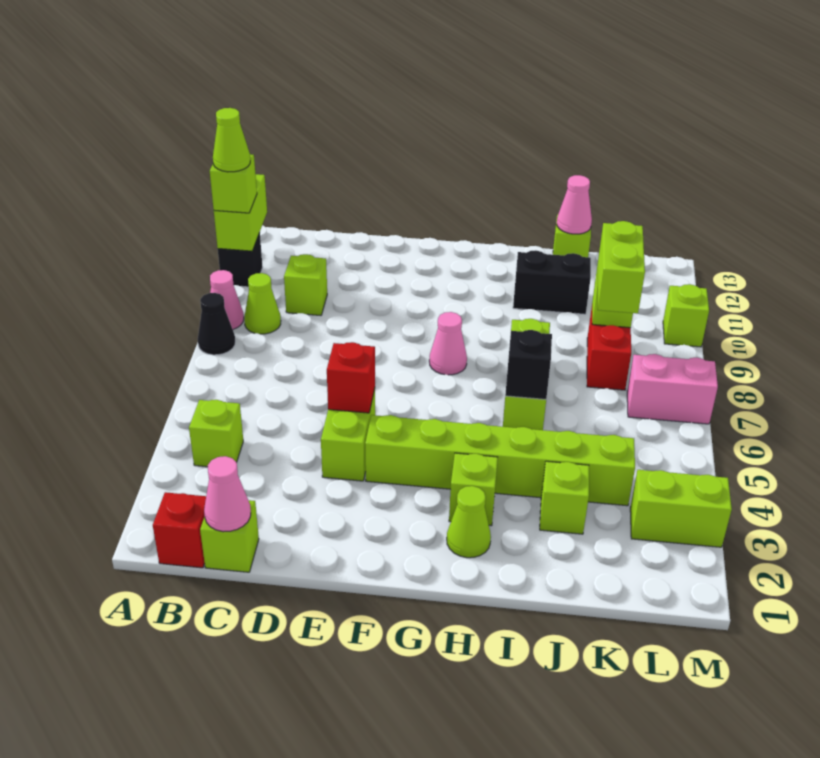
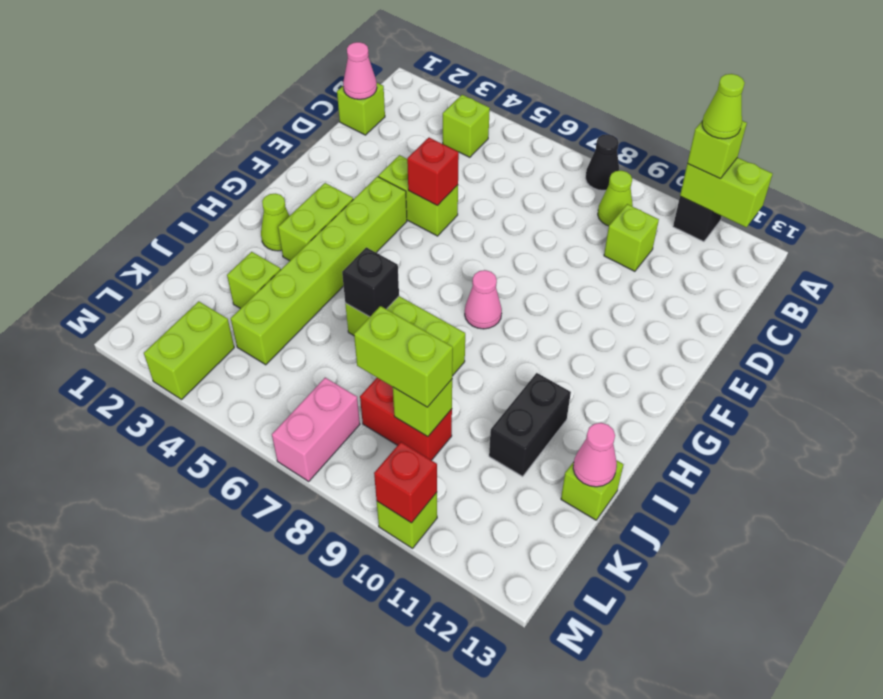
pink cone A9 level 1 -> none
red brick B1 level 1 -> red brick M10 level 2
lime brick H3 level 1 -> lime brick G3:H3 level 1

